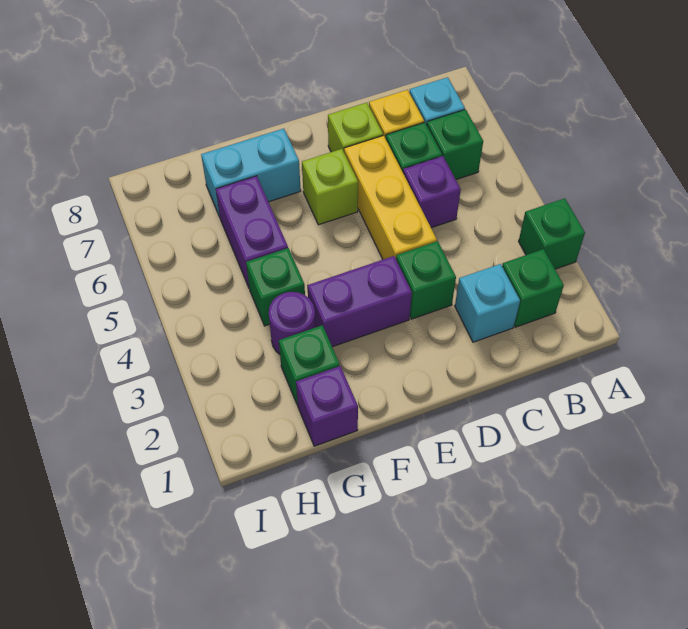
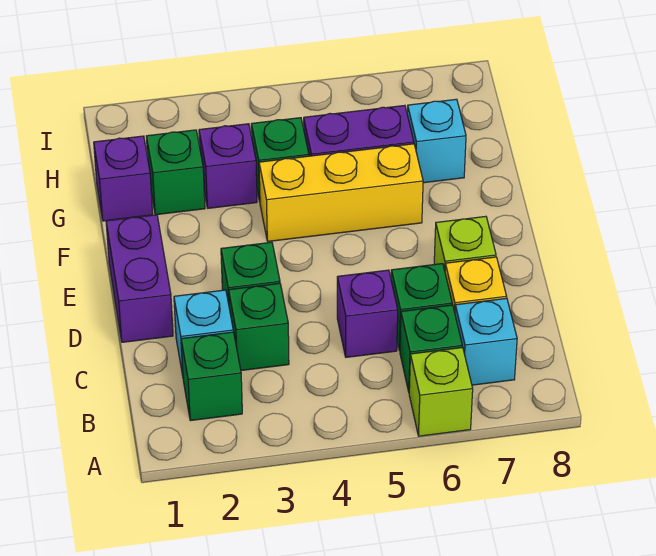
green brick A3 level 1 -> green brick C3 level 1
yellow brick D4:D6 level 1 -> yellow brick F4:F6 level 1
purple brick E3:F3 level 1 -> purple brick D1:E1 level 1
lime brick E6 level 1 -> lime brick A6 level 1
cyan brick F7:G7 level 1 -> cyan brick G7 level 1
purple round brick G3 level 1 -> purple brick G3 level 1

